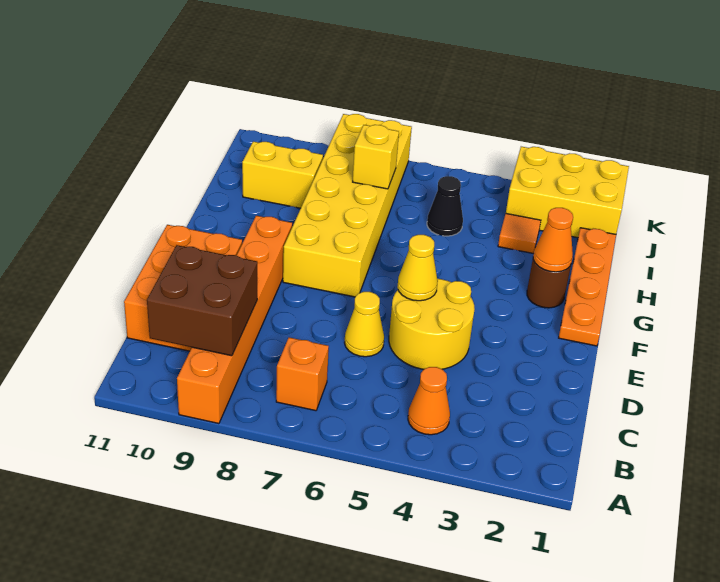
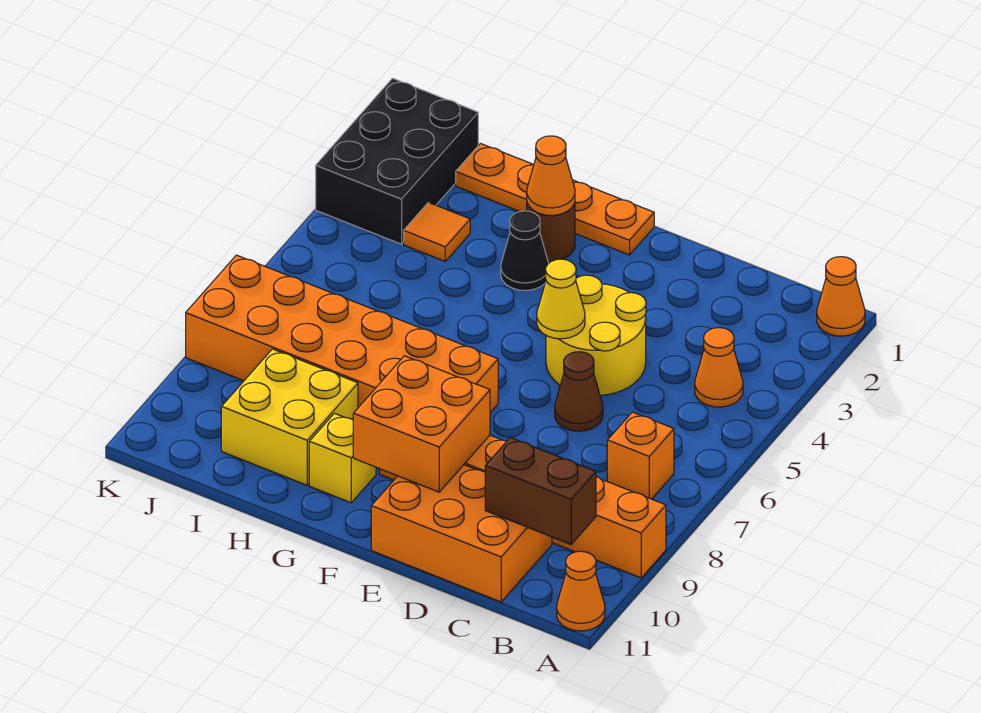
none -> orange cone A1 level 1
none -> orange cone A11 level 1
brown brick B9:C10 level 2 -> brown brick B10:C10 level 2
yellow cone D6 level 1 -> brown cone D6 level 1
none -> orange brick E9:F10 level 2
yellow brick F7:K8 level 1 -> orange brick F7:K8 level 1
black cone I5 level 1 -> black cone G3 level 1
yellow brick I7 level 2 -> yellow brick G10 level 1
yellow brick I9:I10 level 1 -> yellow brick H9:I10 level 1
yellow brick J1:K3 level 1 -> black brick J1:K3 level 1

